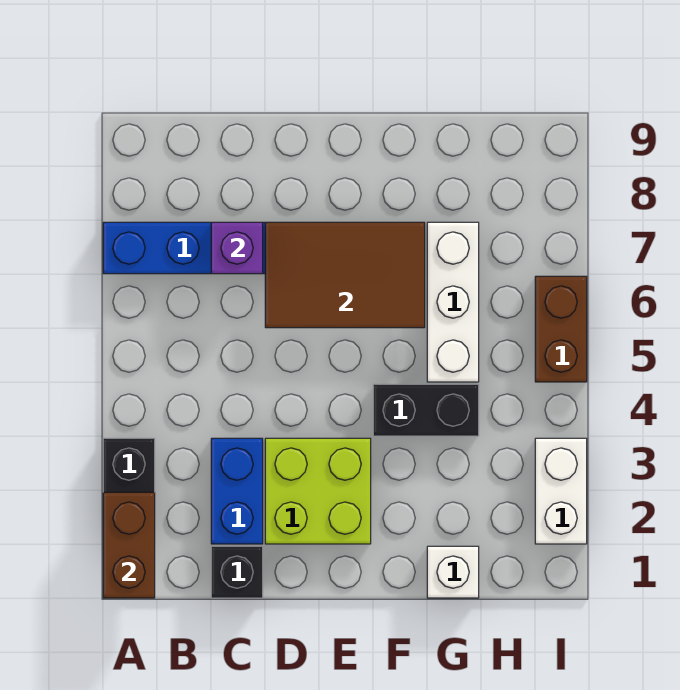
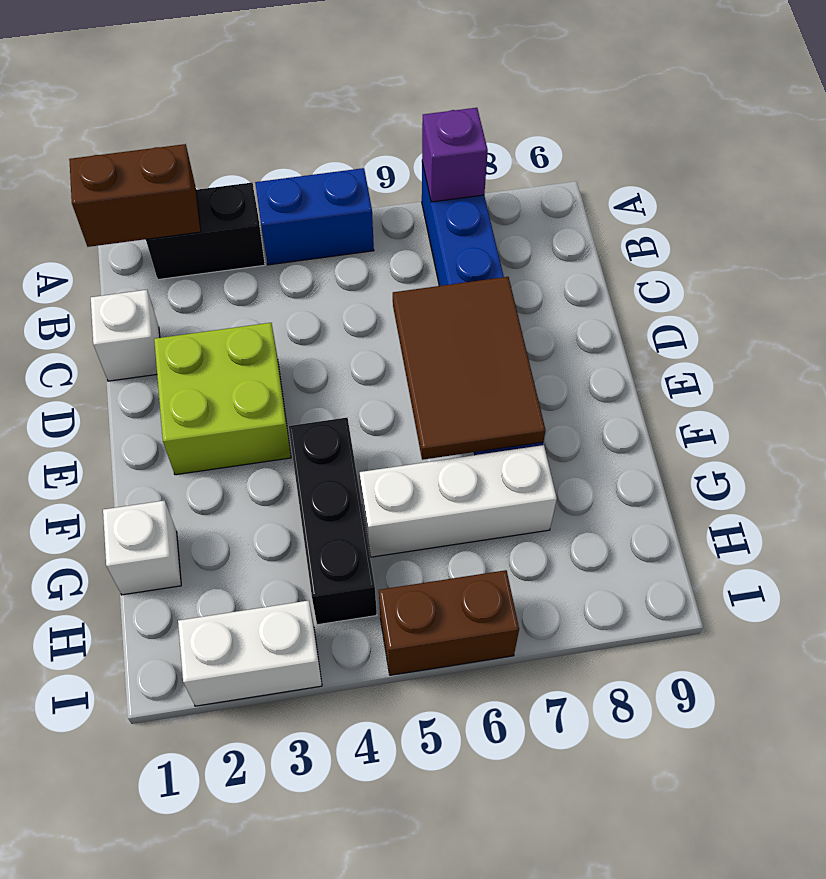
black brick C1 level 1 -> white brick C1 level 1
blue brick C2:C3 level 1 -> blue brick A4:A5 level 1
purple brick C7 level 2 -> purple brick A7 level 2
black brick F4:G4 level 1 -> black brick F4:H4 level 1

